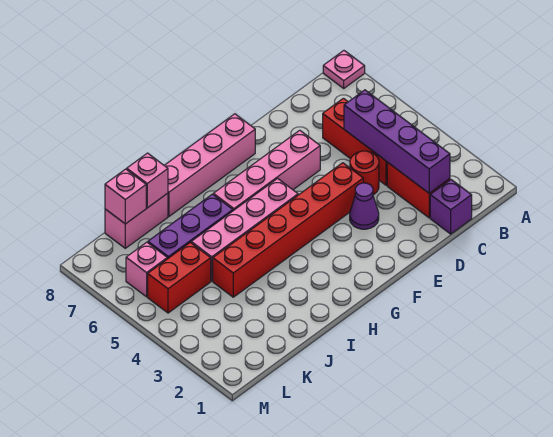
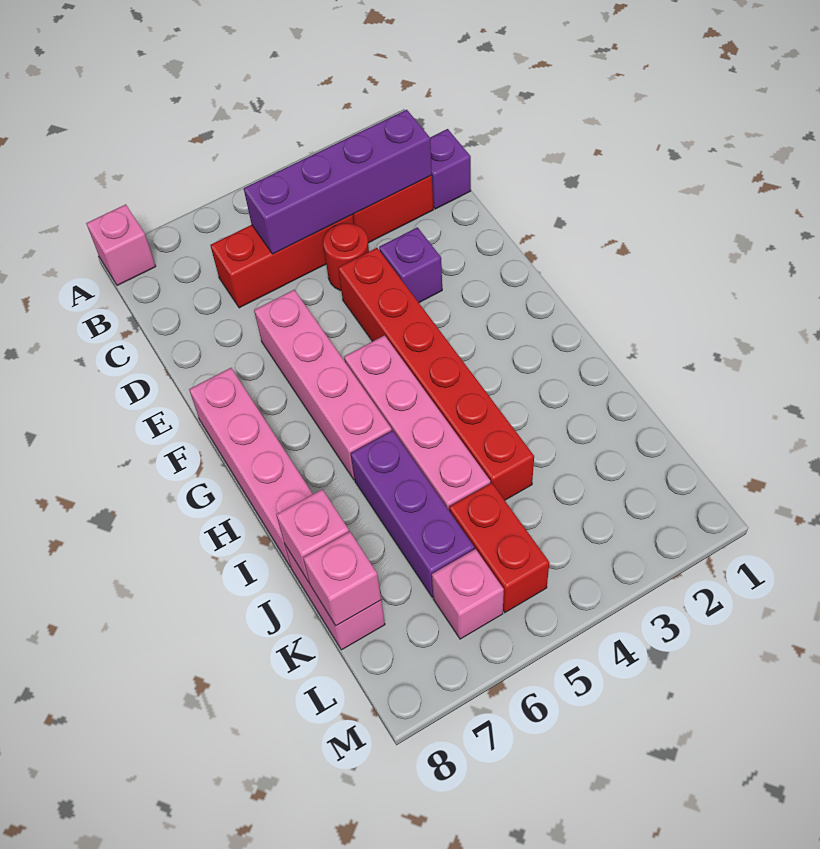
pink plate A8 level 1 -> pink brick A8 level 1
purple cone E3 level 1 -> purple brick E3 level 1

